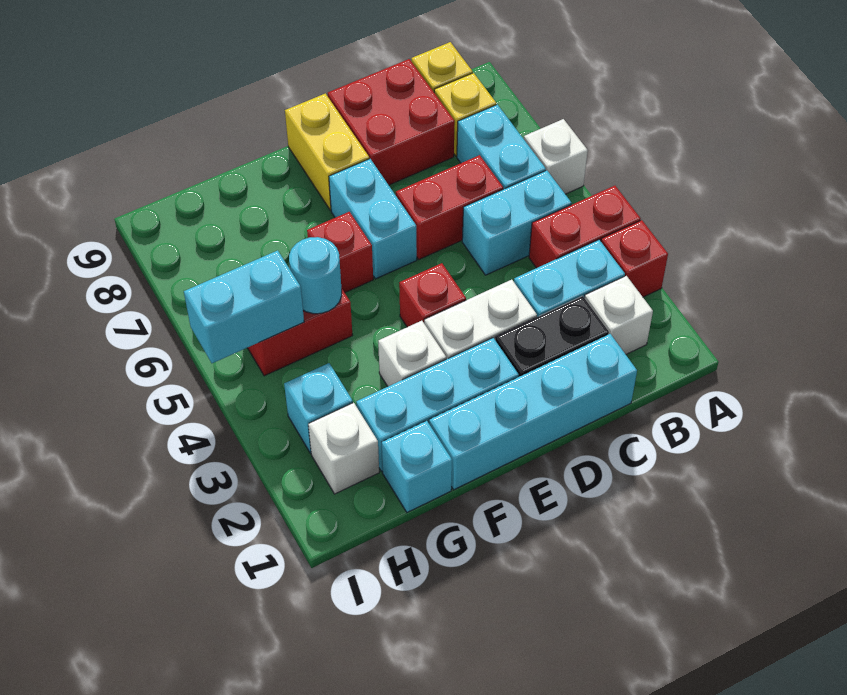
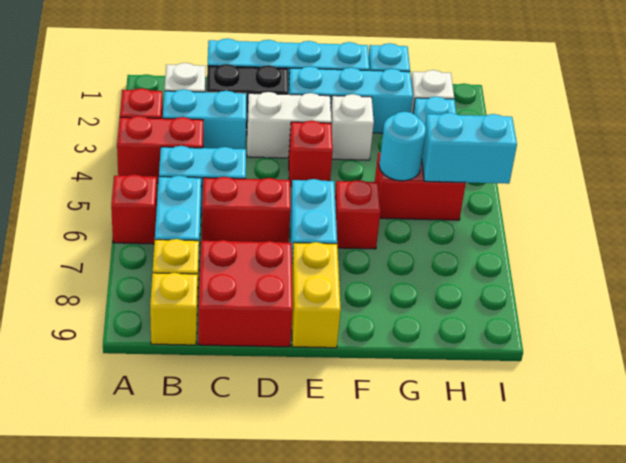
white brick A6 level 1 -> red brick A6 level 1

